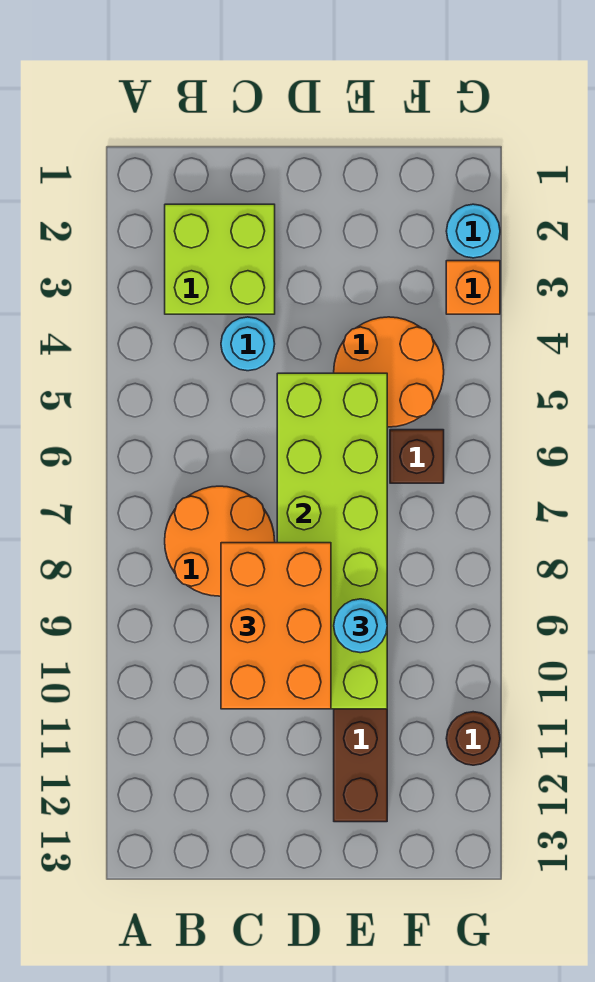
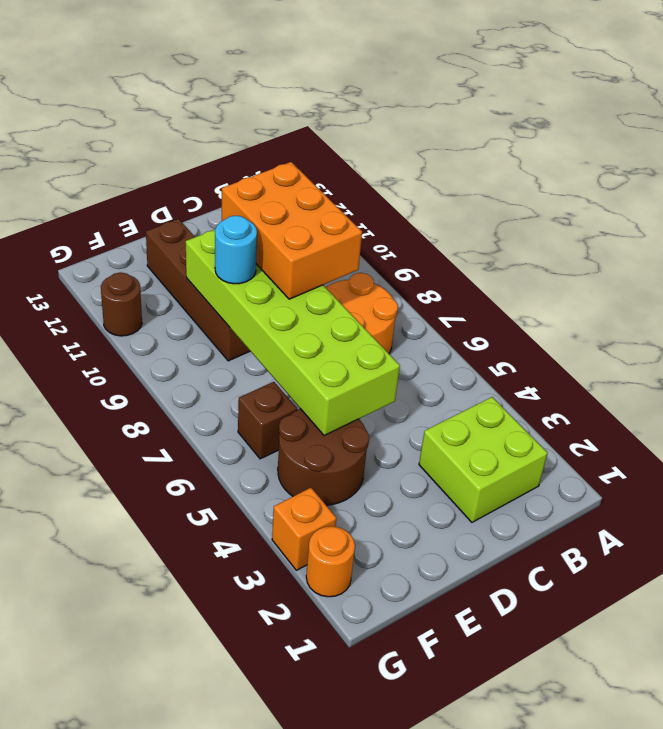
cyan round brick C4 level 1 -> none
orange round brick E4:F5 level 1 -> brown round brick E4:F5 level 1
cyan round brick G2 level 1 -> orange round brick G2 level 1

